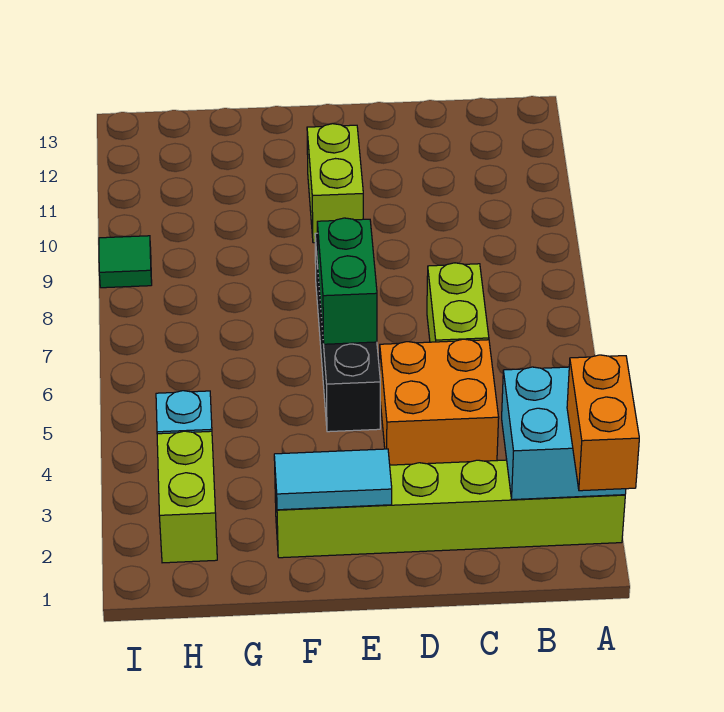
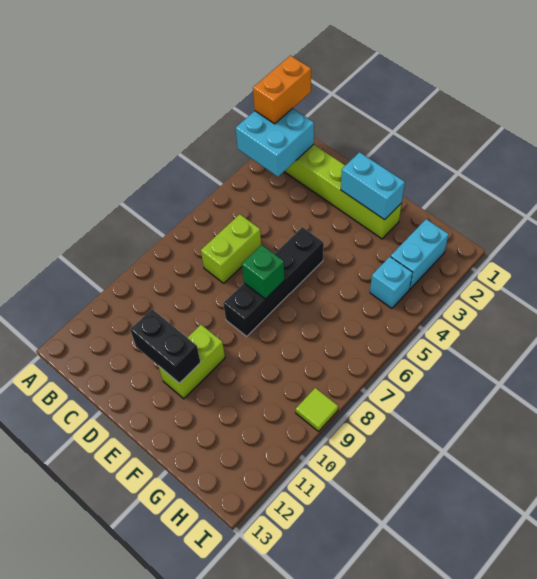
orange brick C4:D5 level 1 -> none
none -> black brick D11:E11 level 2
cyan tile E2:F2 level 2 -> cyan brick E2:F2 level 2
green brick E6:E7 level 2 -> green brick E7 level 2
lime brick H2:H3 level 1 -> cyan brick H2:H3 level 1
green tile I9 level 1 -> lime tile I9 level 1

